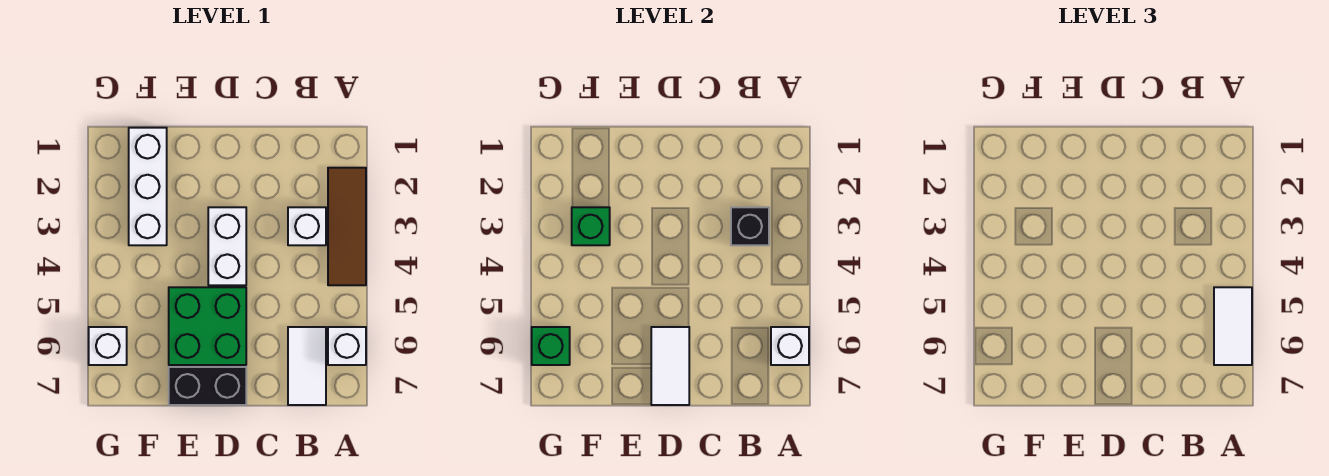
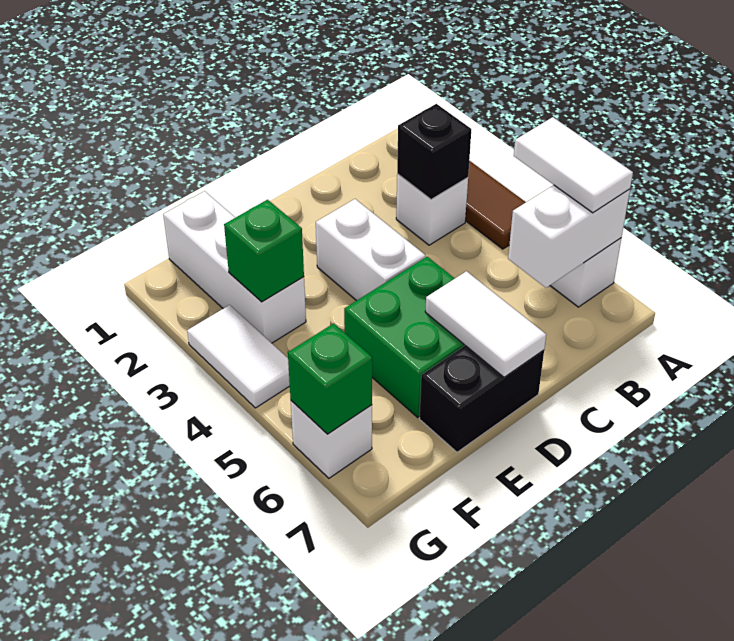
white brick A6 level 2 -> white brick A6:B6 level 2
white tile B6:B7 level 1 -> white tile G3:G4 level 1

